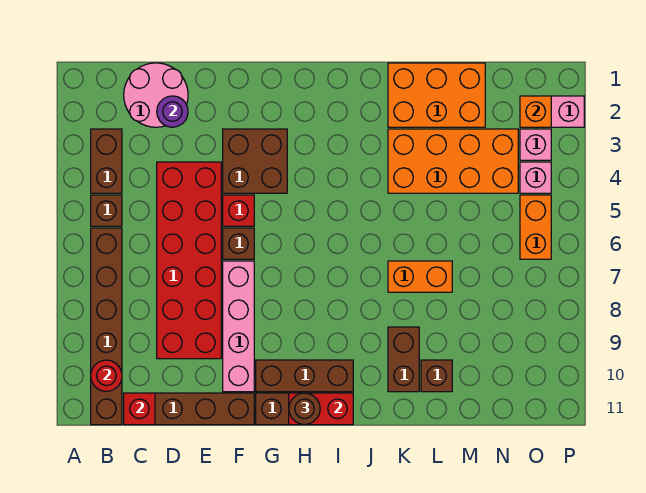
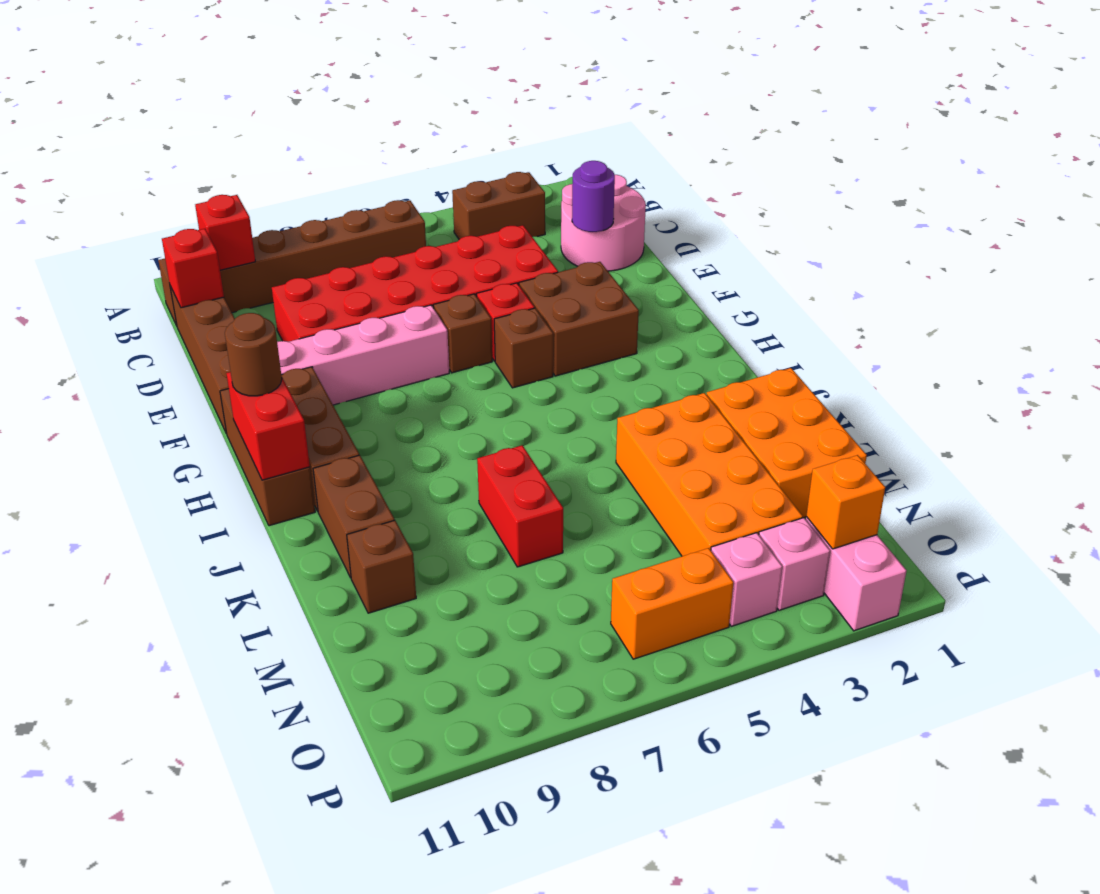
brown brick B5 level 1 -> brown brick G5 level 1
red round brick B10 level 2 -> red brick B10 level 2
orange brick K7:L7 level 1 -> red brick K7:L7 level 1
brown brick K9:K10 level 1 -> brown brick J10:K10 level 1

